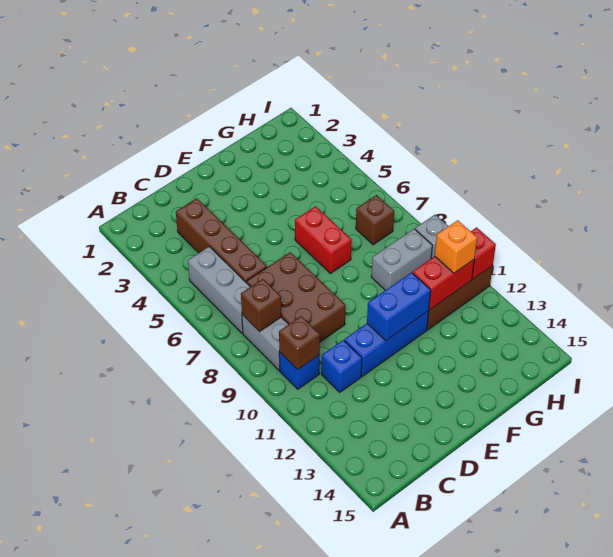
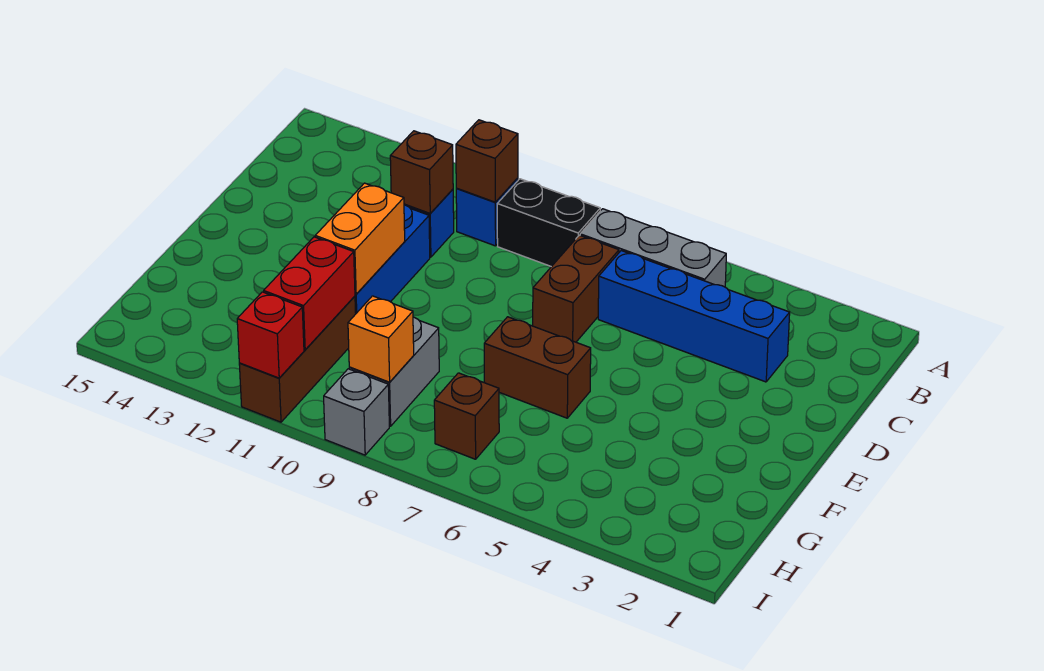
grey brick B8:B9 level 1 -> black brick B8:B9 level 1
brown brick B8 level 2 -> brown brick C11 level 2
brown brick C3:C6 level 1 -> blue brick C3:C6 level 1
brown brick C7:D9 level 1 -> brown brick C7:D7 level 1
blue brick E11:F11 level 2 -> orange brick E11:F11 level 2
red brick F6:F7 level 1 -> brown brick F6:F7 level 1
orange brick H11 level 3 -> orange brick H9 level 2

